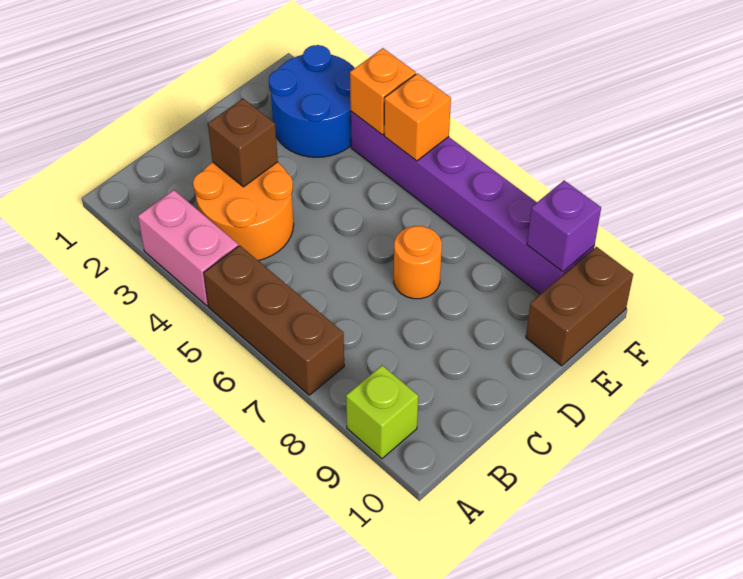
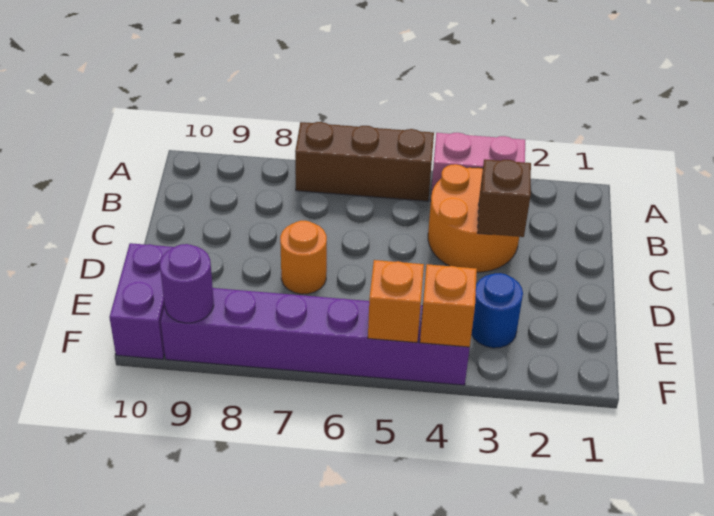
lime brick A9 level 1 -> none
blue round brick E2:F3 level 1 -> blue round brick E3 level 1
brown brick E10:F10 level 1 -> purple brick E10:F10 level 1
purple brick F9 level 2 -> purple round brick F9 level 2

